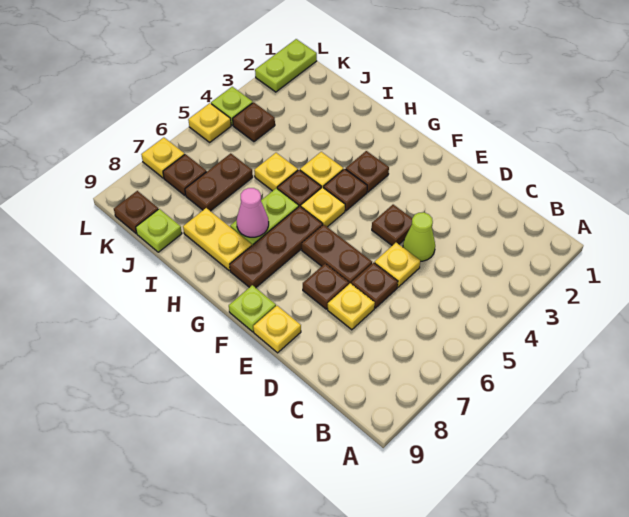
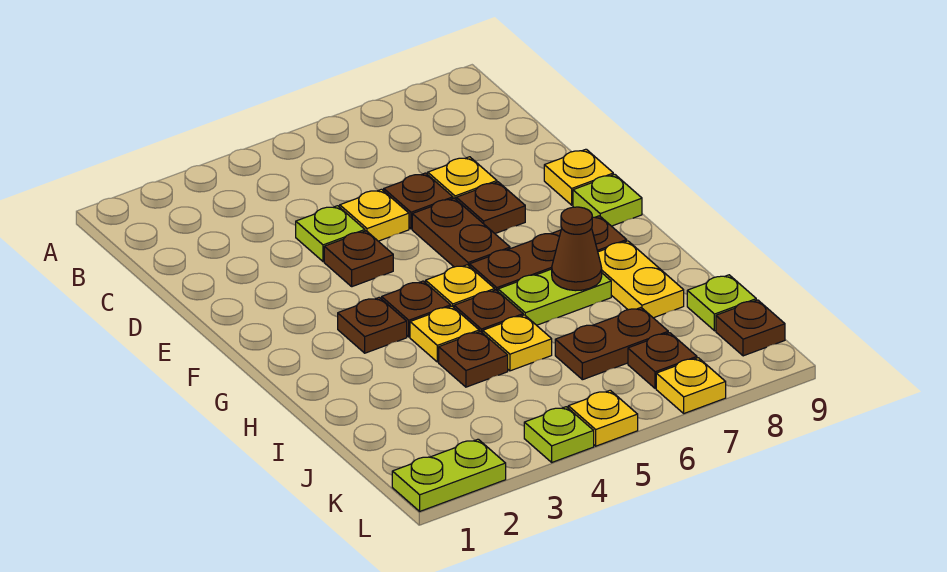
lime cone D4 level 1 -> lime plate D4 level 1
pink cone H7 level 2 -> brown cone H7 level 2
brown plate K4 level 1 -> brown plate I4 level 1

